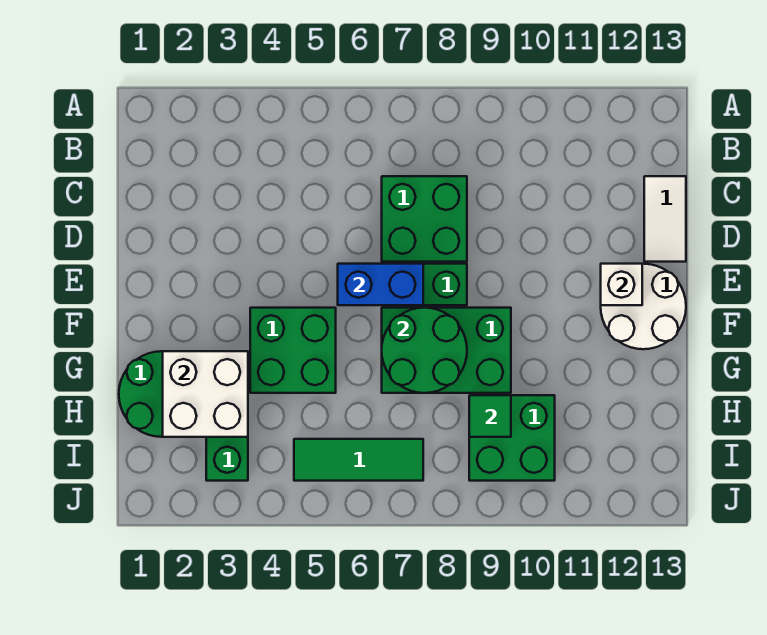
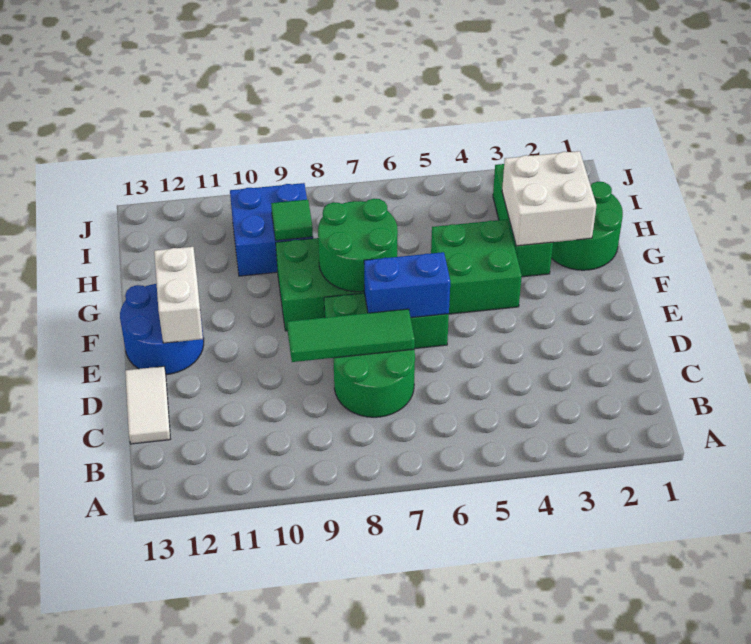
green brick C7:D8 level 1 -> green round brick C7:D8 level 1
white round brick E12:F13 level 1 -> blue round brick E12:F13 level 1
white brick E12 level 2 -> white brick E12:F12 level 2
green brick H9:I10 level 1 -> blue brick H9:I10 level 1
green tile I5:I7 level 1 -> green tile D7:D9 level 2

